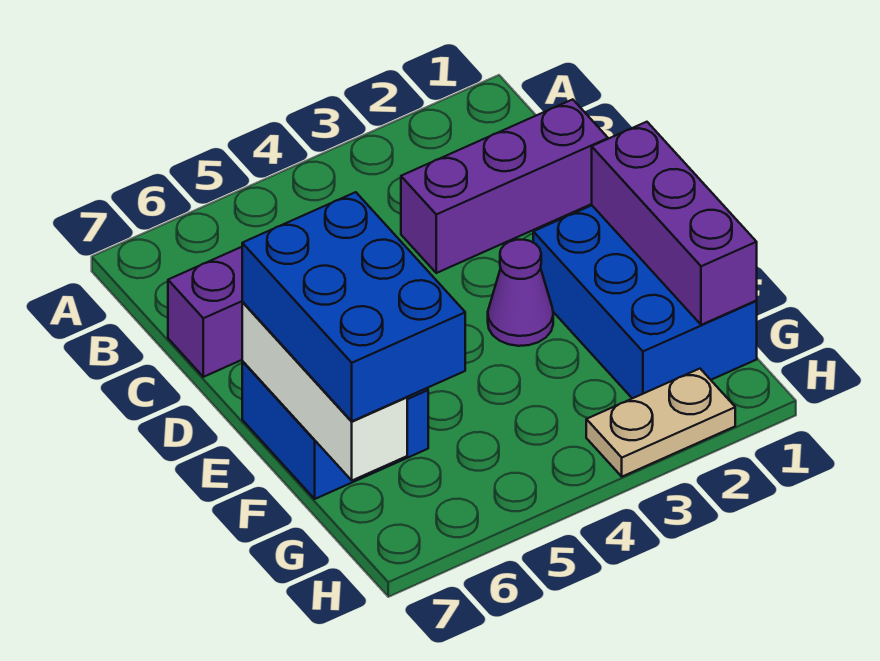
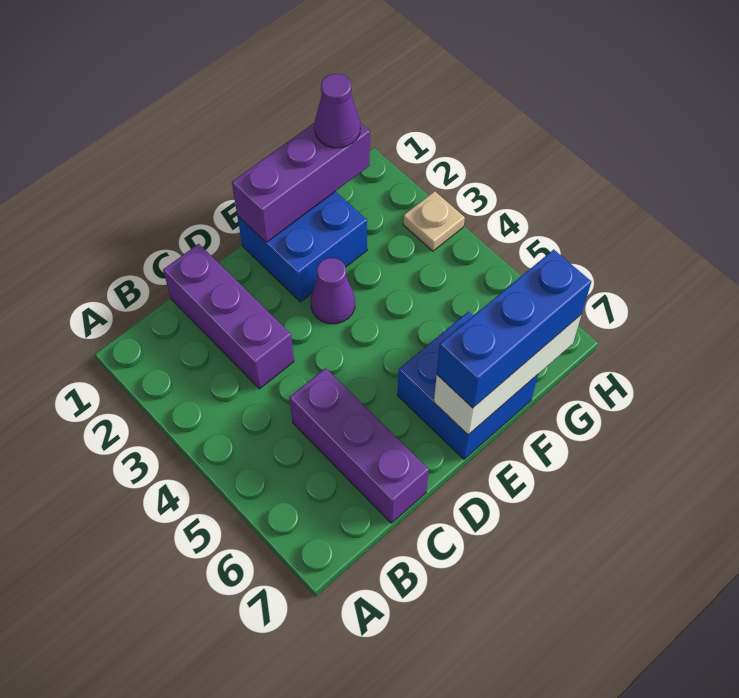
blue brick E1:G2 level 1 -> blue brick E1:F2 level 1
blue brick E6:G7 level 3 -> blue brick E7:G7 level 3
none -> purple cone G1 level 3
tan plate H2:H3 level 1 -> tan plate H3 level 1

